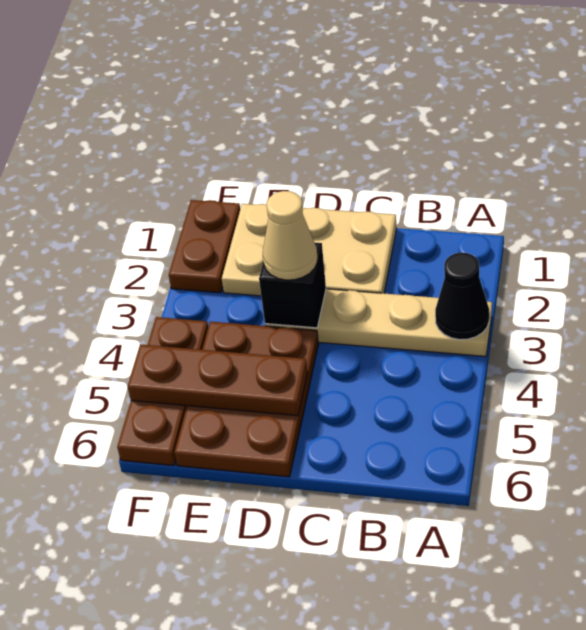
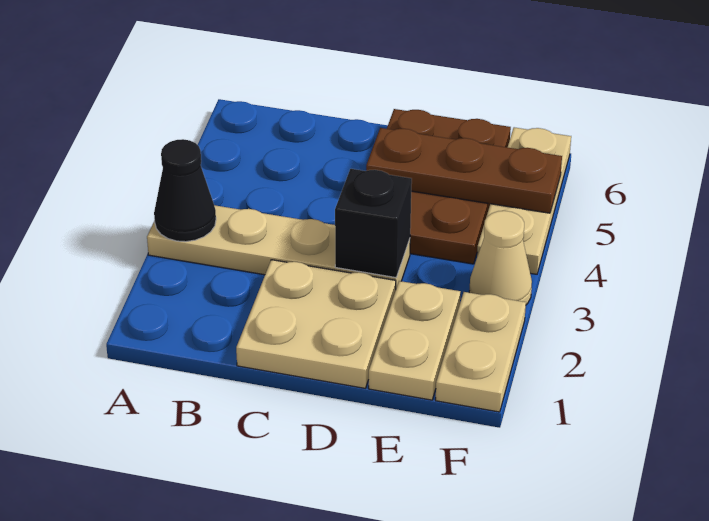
tan cone D3 level 3 -> tan cone F3 level 1
brown plate F1:F2 level 1 -> tan plate F1:F2 level 1
brown plate F4:F6 level 1 -> tan plate F4:F6 level 1

